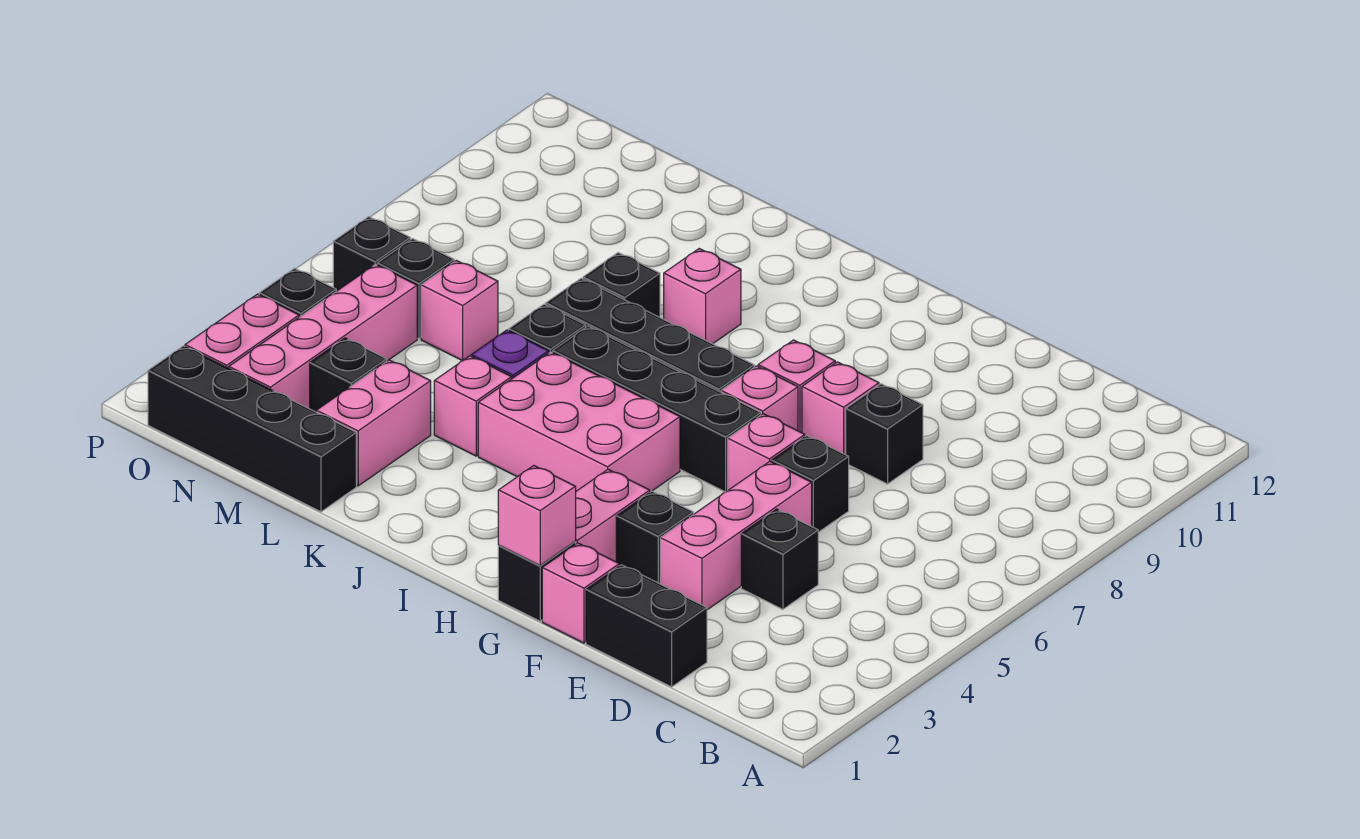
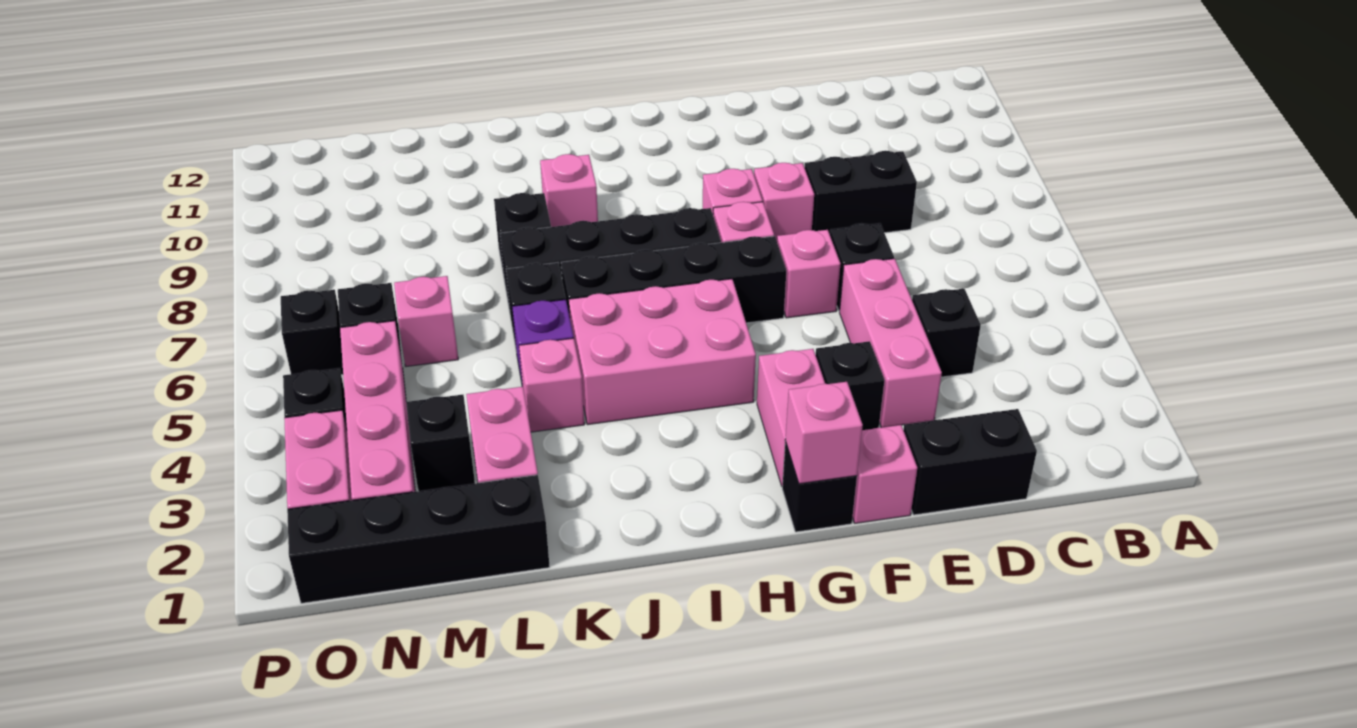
black brick E8 level 1 -> black brick D8:E8 level 1

